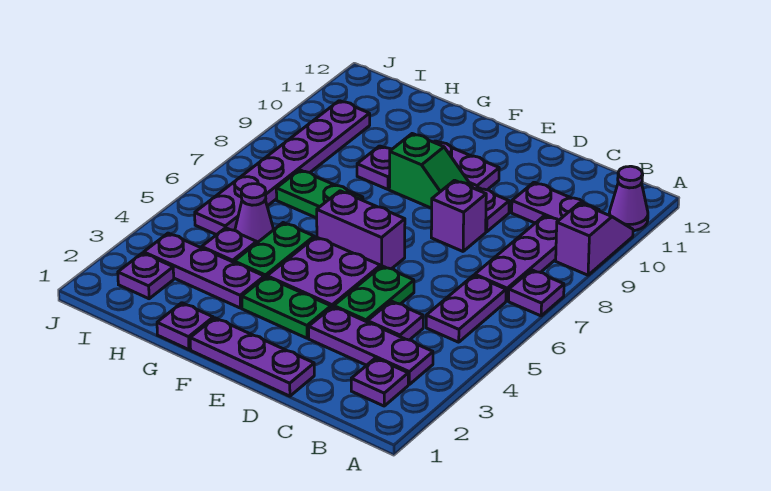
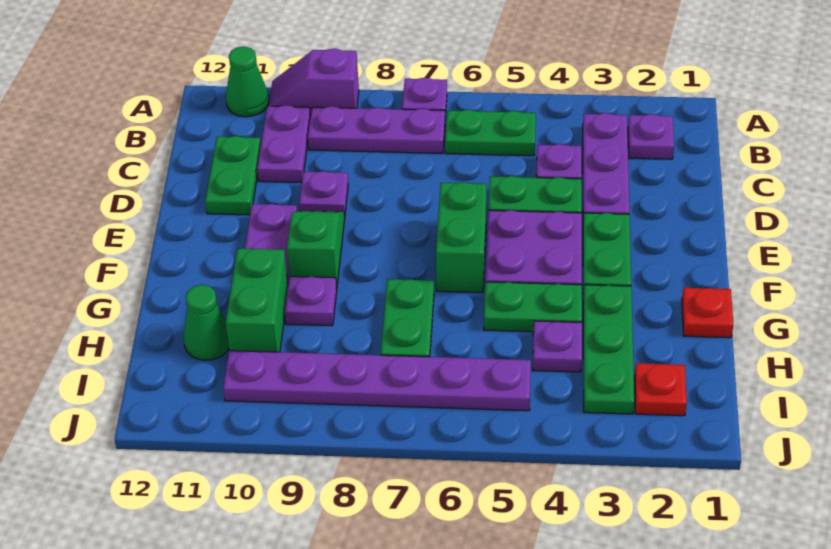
purple cone A11 level 1 -> green cone A11 level 1
purple plate B5:B6 level 1 -> green plate B5:B6 level 1
none -> green plate C11:D11 level 1
purple plate D1:F1 level 1 -> none
purple brick D8 level 1 -> none
purple brick E6:F6 level 1 -> green brick E6:F6 level 1
purple plate G1 level 1 -> red plate G1 level 1
purple plate G3:I3 level 1 -> green plate G3:I3 level 1
none -> green brick G10:H10 level 1
purple cone H5 level 1 -> none
none -> green cone H11 level 1
purple plate I2 level 1 -> red plate I2 level 1

